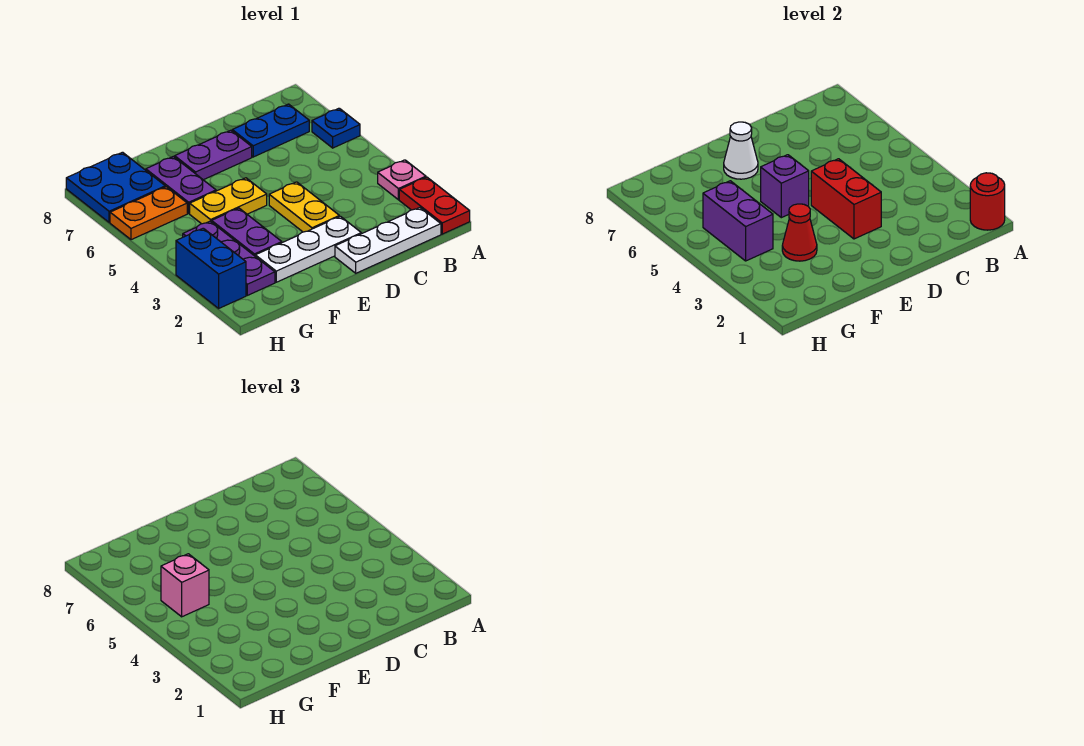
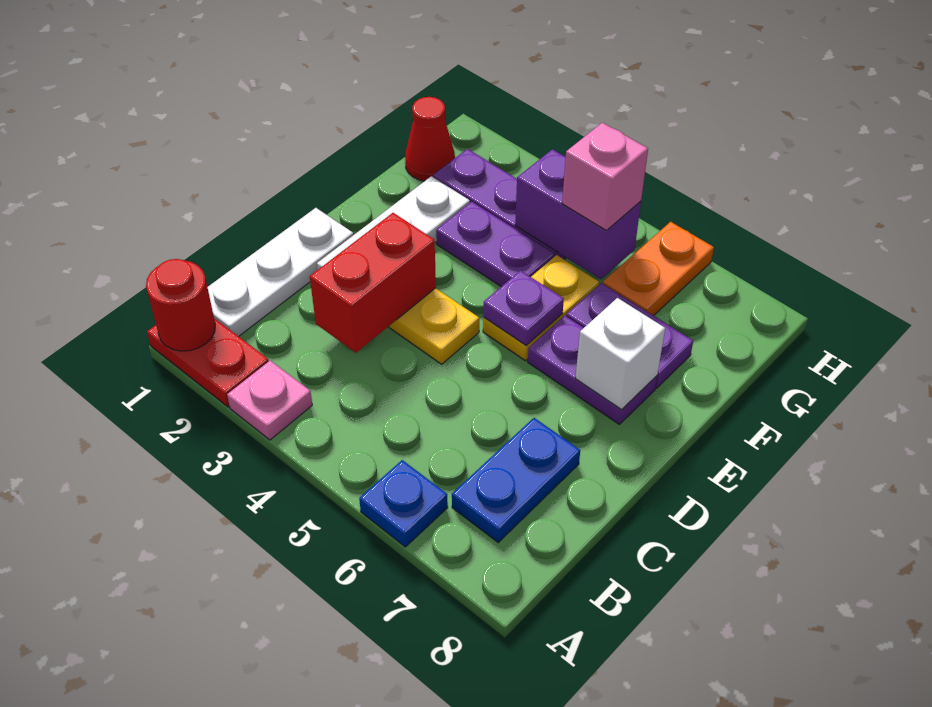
red brick D3:D4 level 2 -> red brick C3:D3 level 2
purple plate D7:E7 level 1 -> purple plate E6:E7 level 1
purple brick E5 level 2 -> purple plate E5 level 2
white cone E7 level 2 -> white brick E7 level 2
red cone F3 level 2 -> red cone G1 level 1
blue plate G7:H8 level 1 -> none
blue brick H2:H3 level 1 -> none

